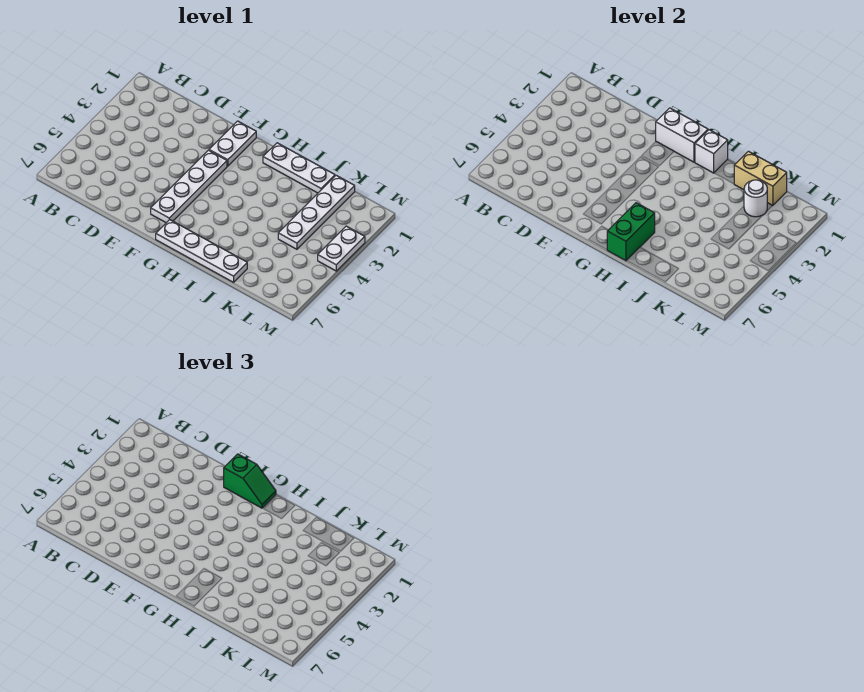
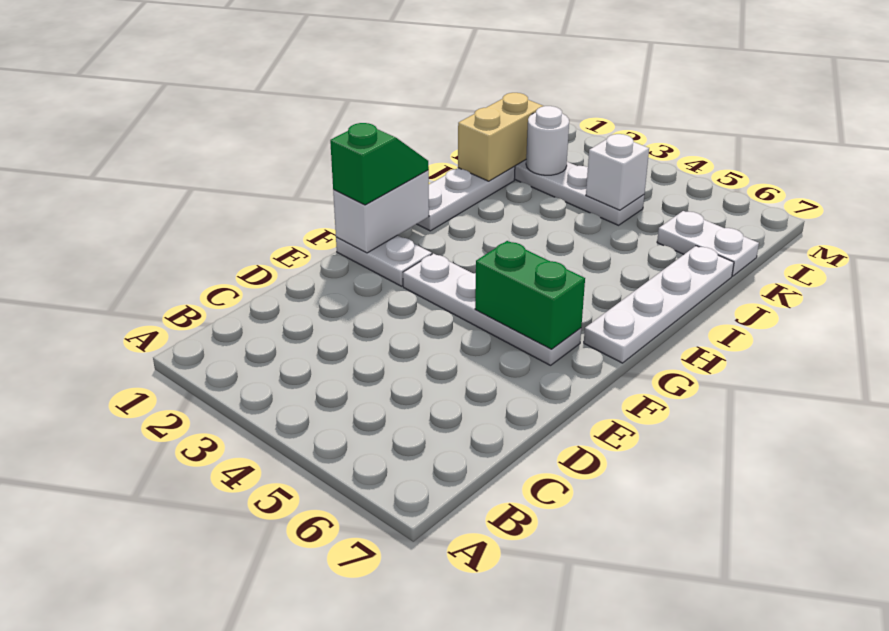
white brick H1 level 2 -> white brick K4 level 2
green brick H6:H7 level 2 -> green brick F5:F6 level 2
white plate M3:M4 level 1 -> white plate K6:K7 level 1

